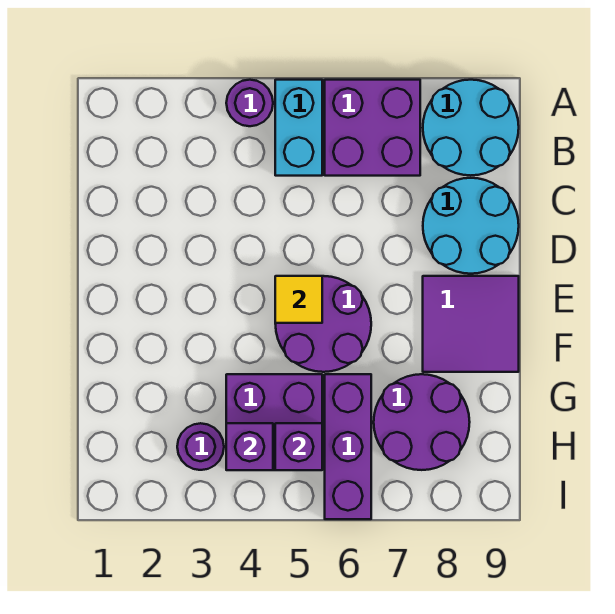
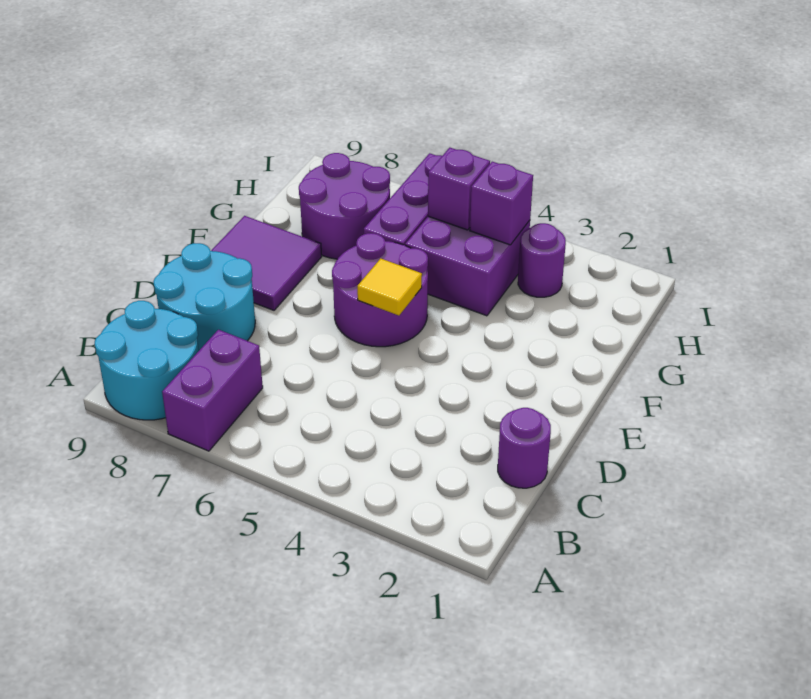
purple round brick A4 level 1 -> purple round brick C1 level 1
cyan brick A5:B5 level 1 -> none
purple brick A6:B7 level 1 -> purple brick A7:B7 level 1

